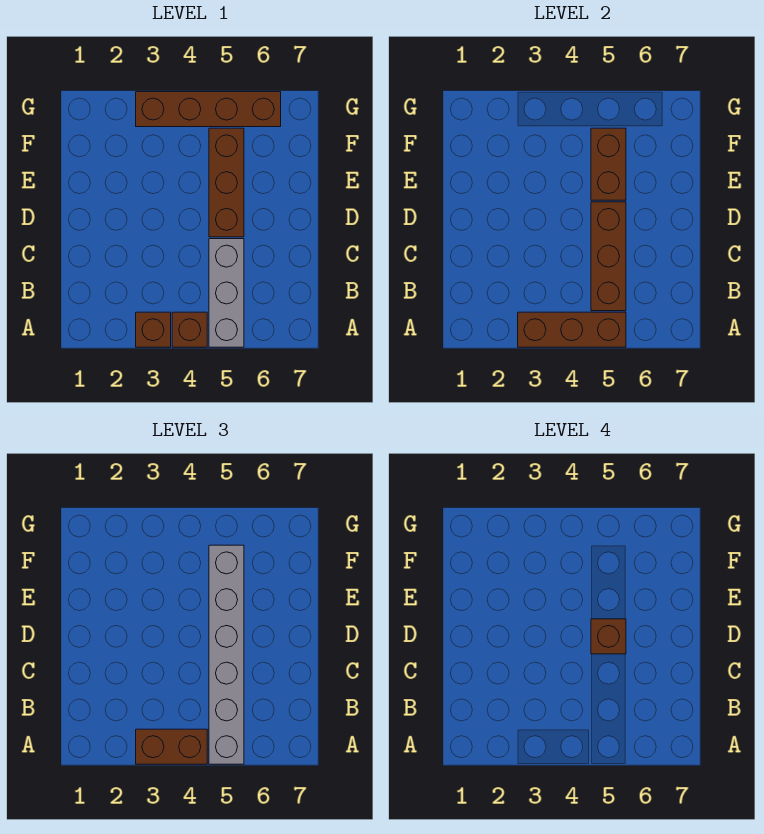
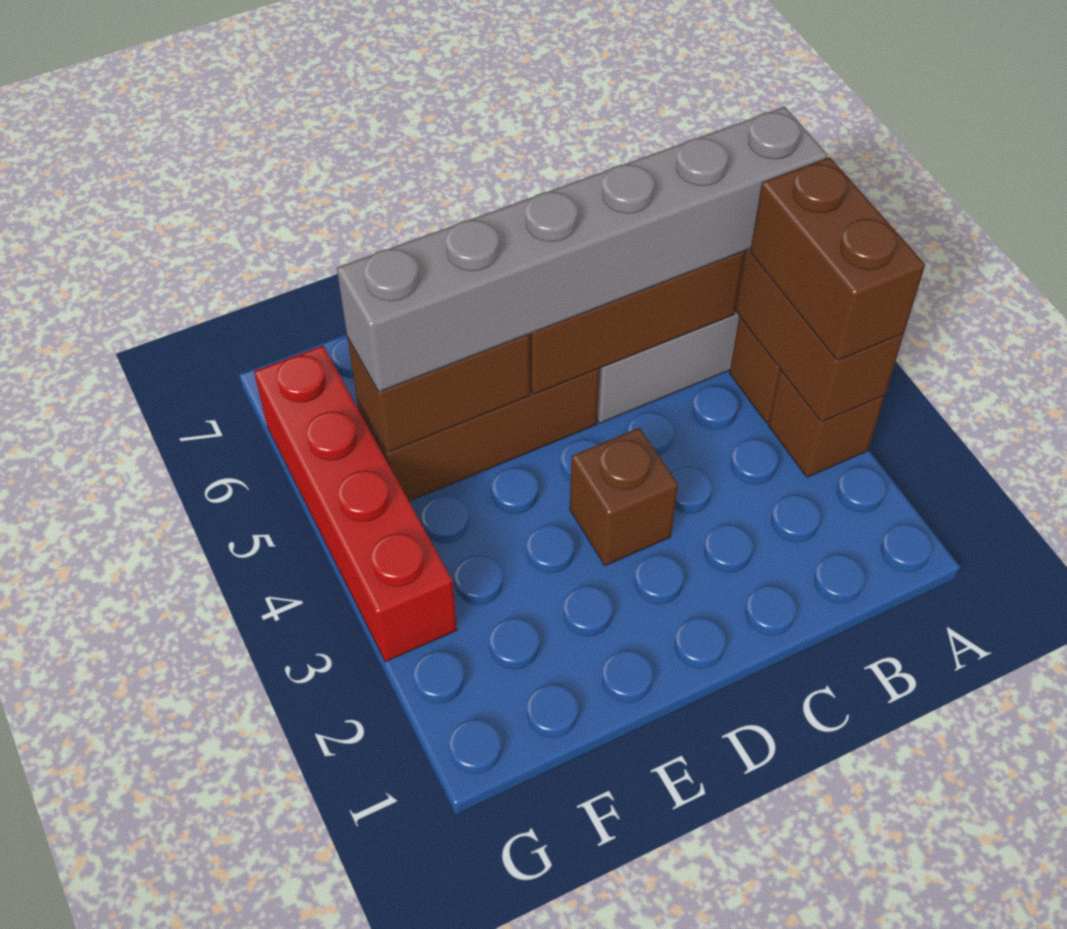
brown brick D5 level 4 -> brown brick D3 level 1
brown brick G3:G6 level 1 -> red brick G3:G6 level 1

